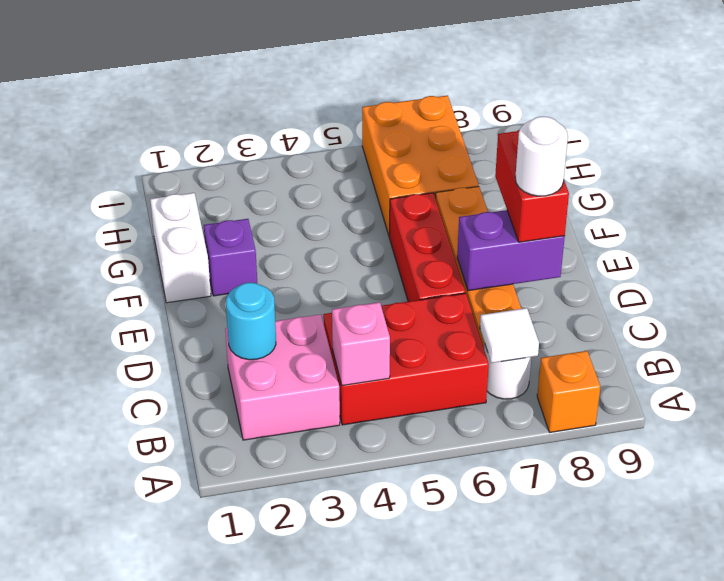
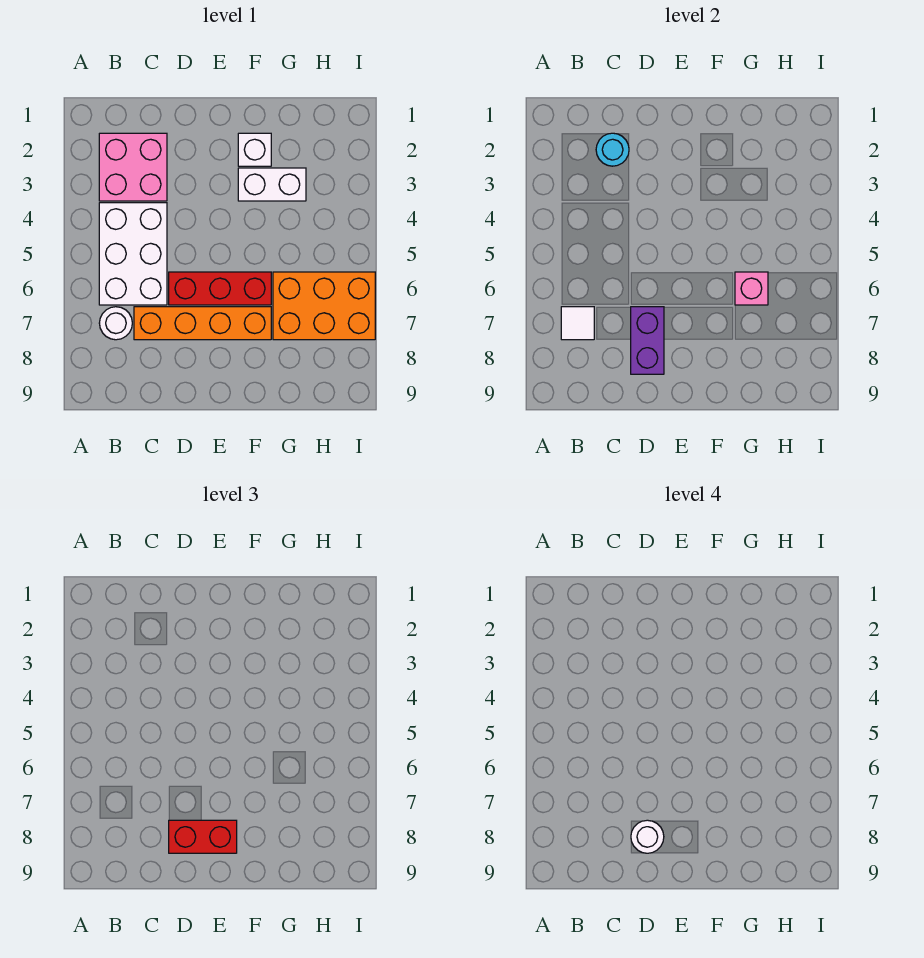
orange brick A8 level 1 -> none
red brick B4:C6 level 1 -> white brick B4:C6 level 1
pink brick B4 level 2 -> pink brick G6 level 2
white brick F1:G1 level 1 -> white brick F3:G3 level 1
purple brick F2 level 1 -> white brick F2 level 1

